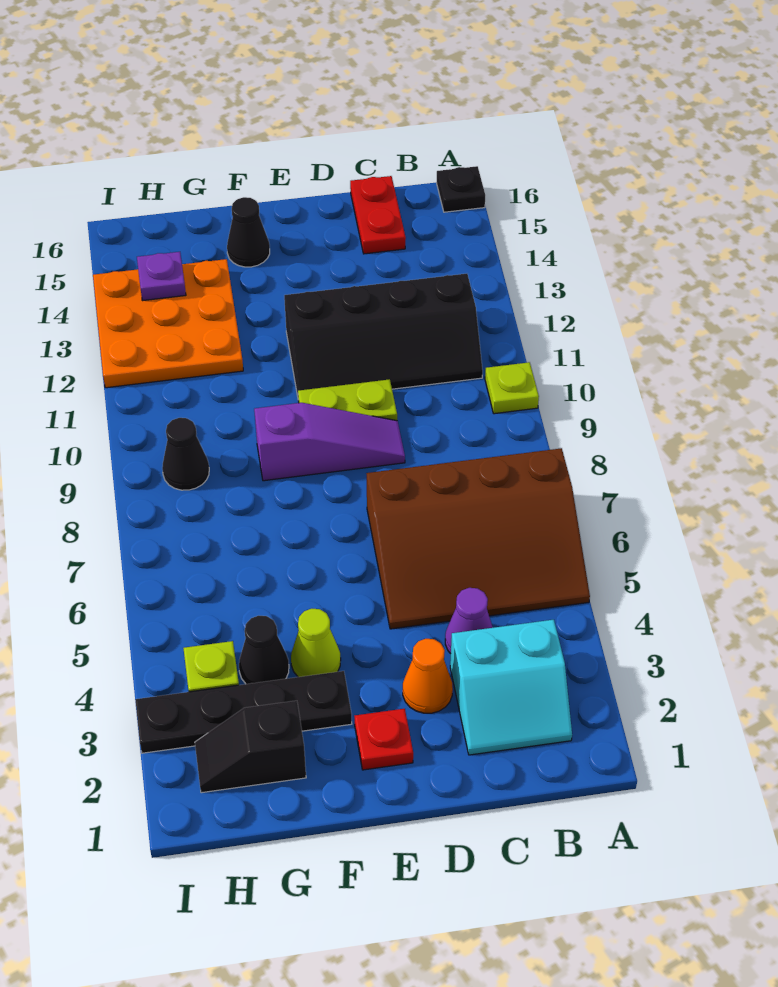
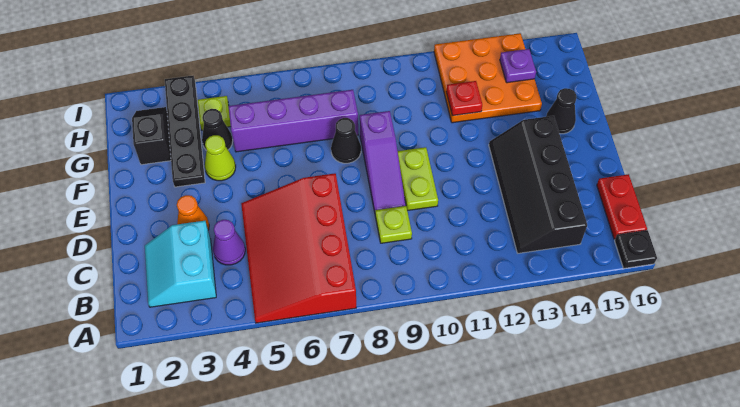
brown slope A5:D7 level 1 top 7 -> red slope A5:D7 level 1 top 7
lime plate A10 level 1 -> lime plate C9 level 1
black slope B11:E12 level 1 top 12 -> black slope B13:E14 level 1 top 14
red plate C15:C16 level 1 -> red plate B16:C16 level 1
red plate E2 level 1 -> red plate G12 level 2
none -> purple brick G5:G8 level 1
black cone H9 level 1 -> black cone F8 level 1

